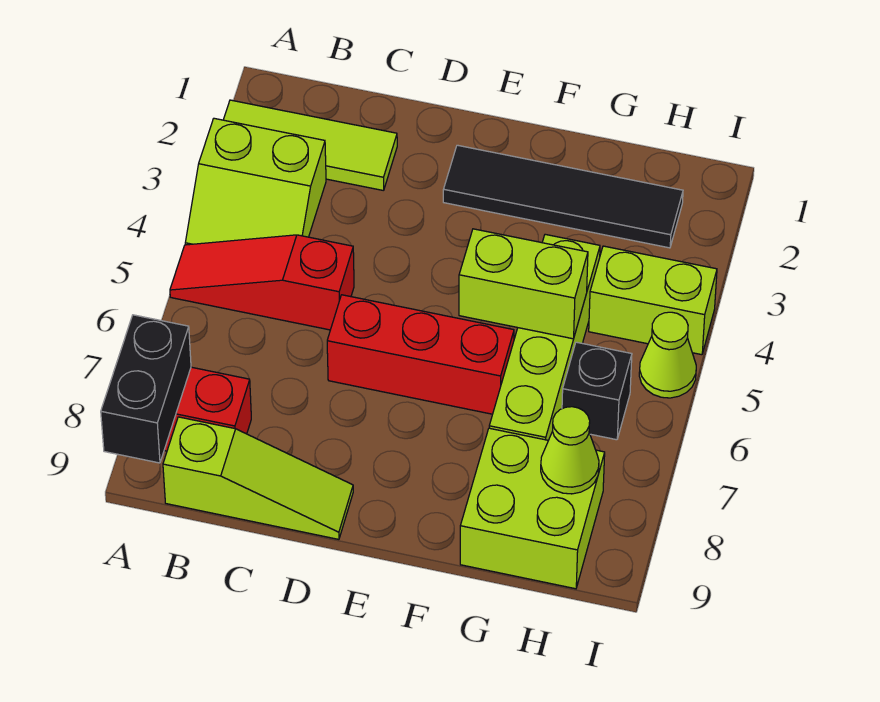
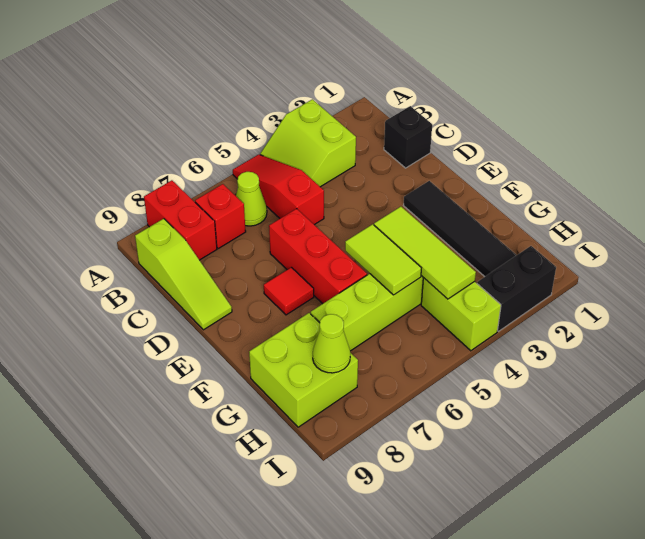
lime tile A2:C2 level 1 -> lime tile F4:H4 level 2
black brick A8:A9 level 2 -> black brick I2:I3 level 1
none -> red brick B7 level 1
none -> red tile E7 level 1
lime brick F5:G5 level 2 -> lime tile F5:G5 level 2
black brick H6 level 1 -> black brick C1 level 1
lime cone I5 level 1 -> lime cone B6 level 1

